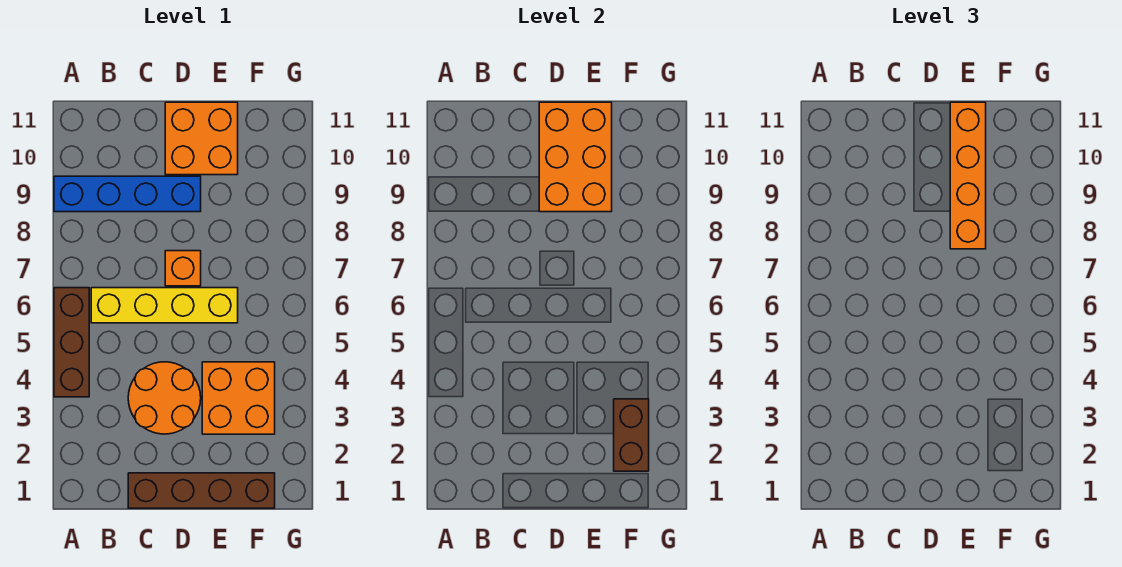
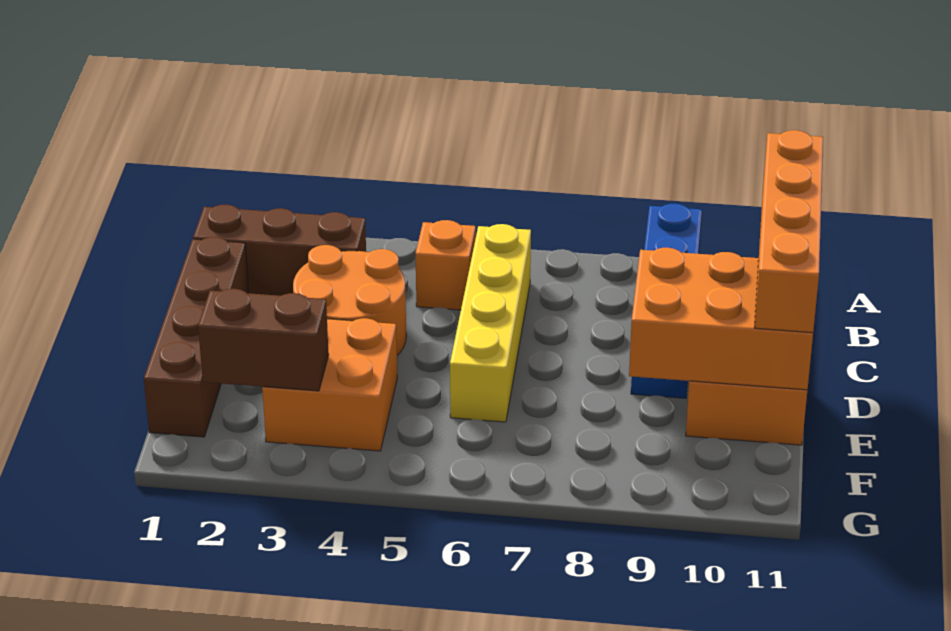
brown brick A4:A6 level 1 -> brown brick B1:B3 level 1
orange brick D7 level 1 -> orange brick B5 level 1
orange brick E8:E11 level 3 -> orange brick B11:E11 level 3

